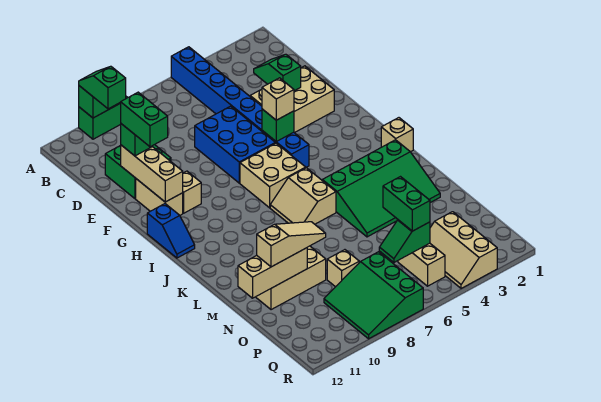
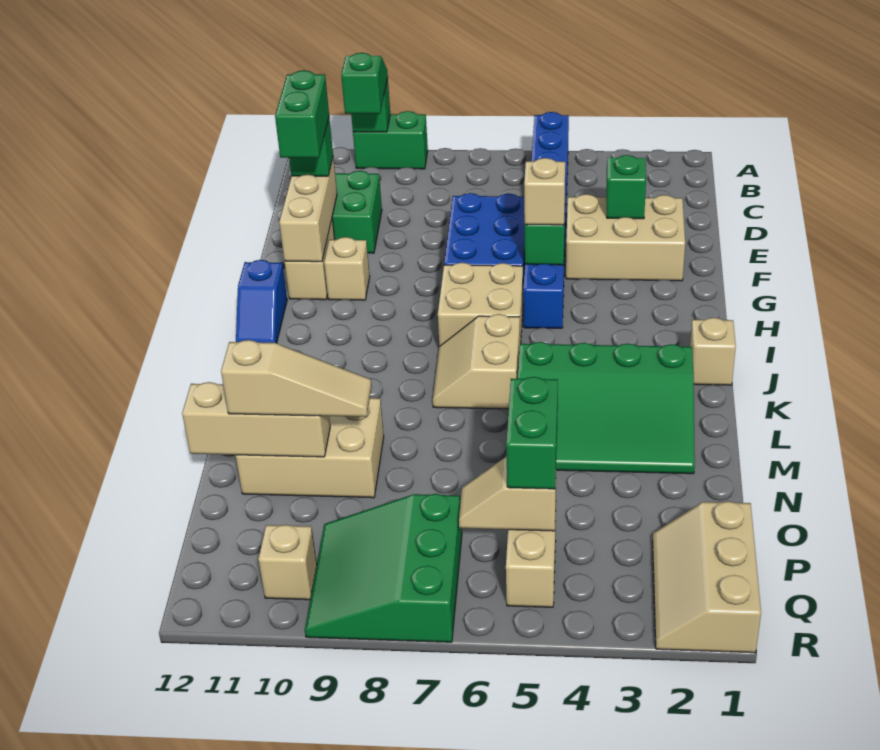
tan brick O8 level 1 -> tan brick Q10 level 1
tan slope P3:R4 level 1 top 3 -> tan slope P1:R2 level 1 top 1
green slope P5:P6 level 2 top 5 -> tan slope P5:P6 level 2 top 5

